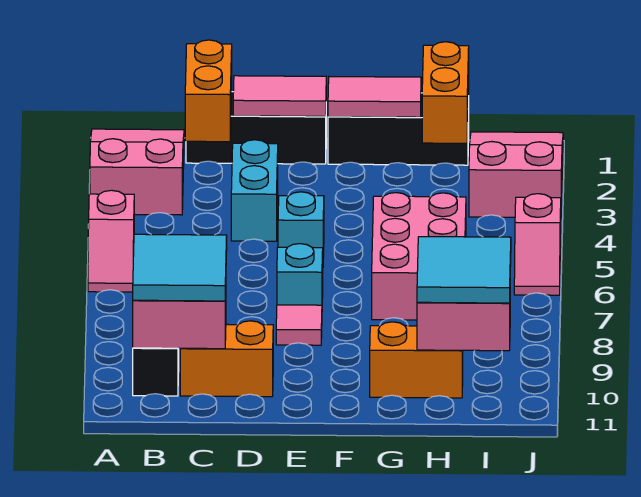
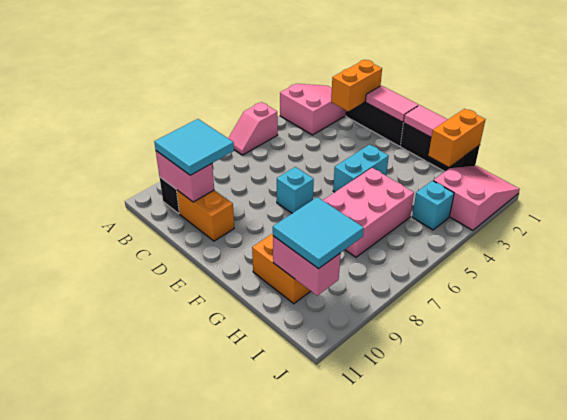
cyan brick D3:D4 level 1 -> cyan brick F4:F5 level 1
cyan brick E5 level 1 -> cyan brick I4 level 1
pink tile E8 level 1 -> none
pink slope J5:J6 level 1 top 5 -> none

